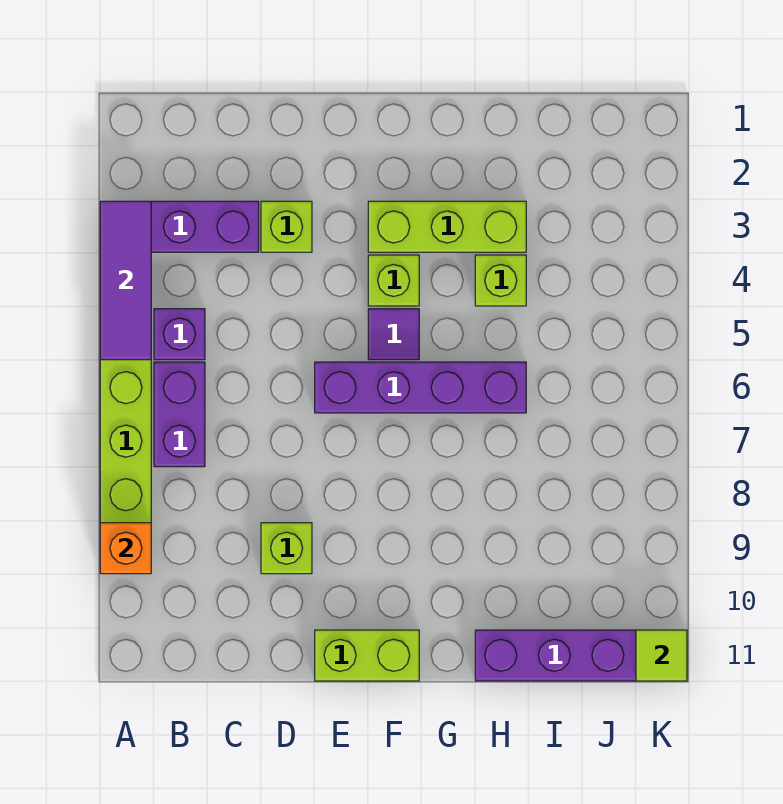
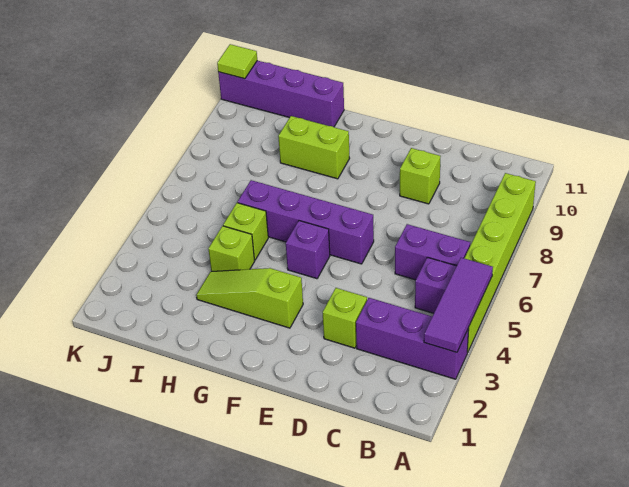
orange brick A9 level 2 -> none
purple brick B6:B7 level 1 -> purple brick B6:C6 level 1
lime brick E11:F11 level 1 -> lime brick G9:H9 level 1
lime brick F3:H3 level 1 -> lime slope F3:H3 level 1 top F
lime brick F4 level 1 -> lime brick H5 level 1
purple tile F5 level 1 -> purple brick F5 level 1

